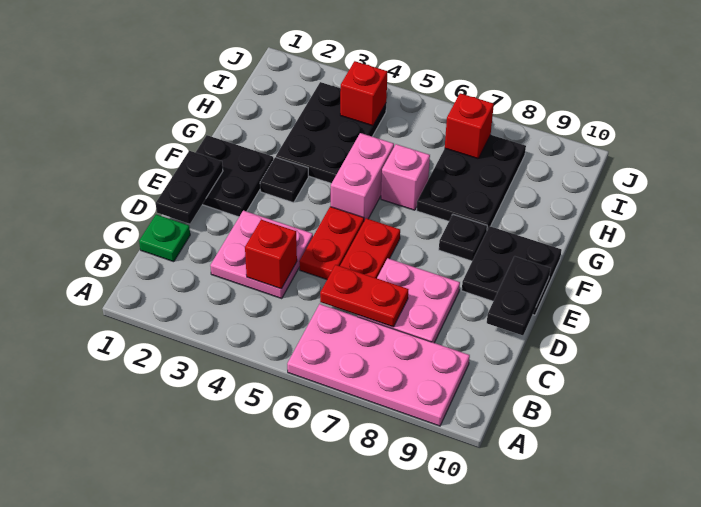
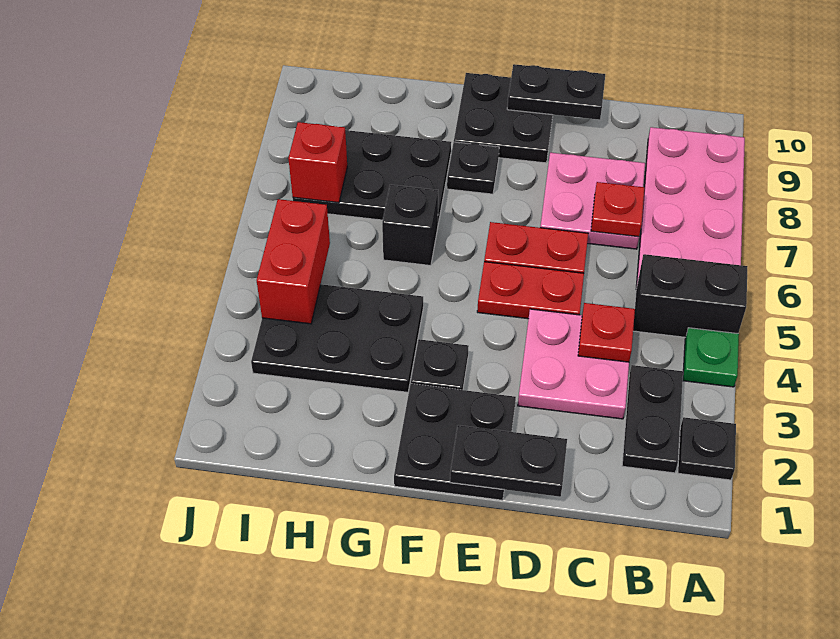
none -> black plate A2 level 1
none -> black brick A5:B5 level 1
none -> black plate B2:B3 level 1
green plate C1 level 1 -> green plate A4 level 1
red brick C4 level 2 -> red plate C4 level 2
red plate C6:C7 level 2 -> red plate C7 level 2
pink brick F5:G5 level 1 -> none
pink brick G6 level 1 -> black brick G6 level 1
red brick I4 level 2 -> red brick I4:I5 level 2

